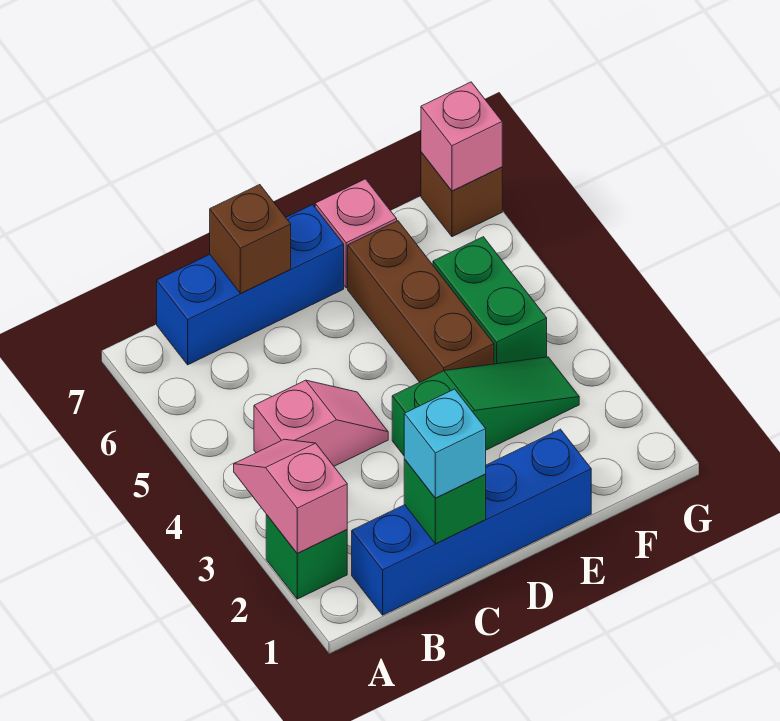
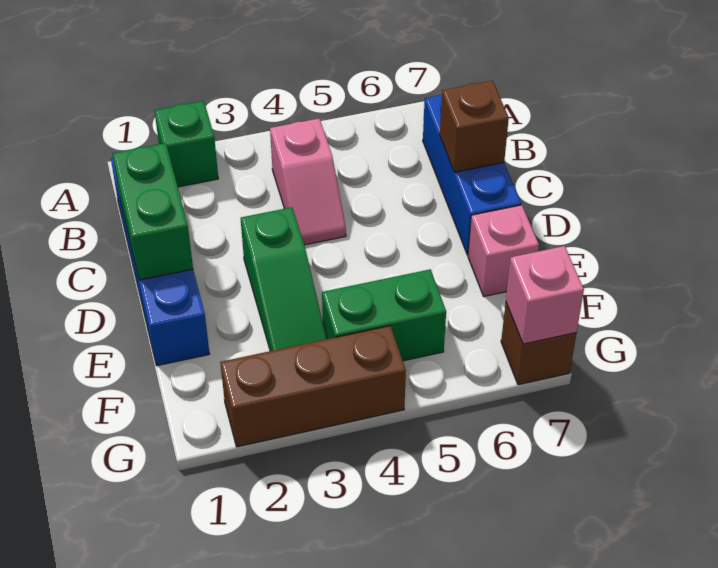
pink slope A2:A3 level 2 top 2 -> none
green brick C1 level 2 -> green brick C1:D1 level 2
cyan brick C1 level 3 -> none
brown brick E4:E6 level 1 -> brown brick G2:G4 level 1

